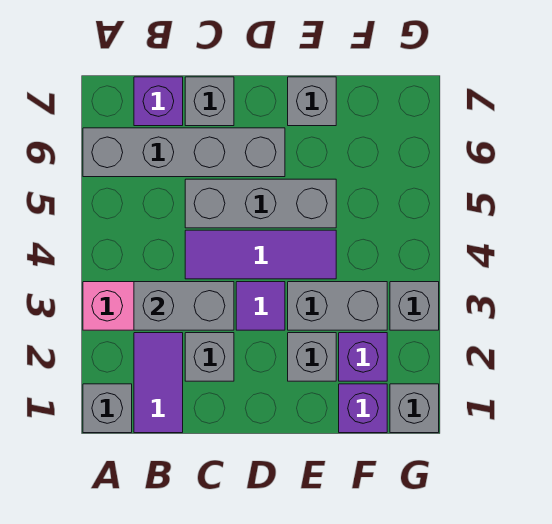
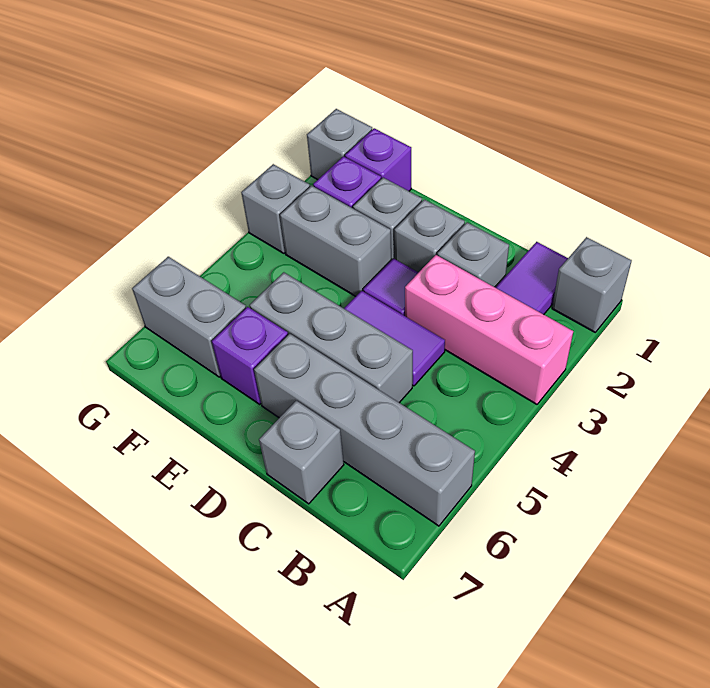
grey brick B3:C3 level 2 -> grey brick F6:G6 level 1
purple brick B7 level 1 -> purple brick E6 level 1
purple tile C4:E4 level 1 -> purple tile C4:D4 level 1
grey brick E7 level 1 -> grey brick D2 level 1

